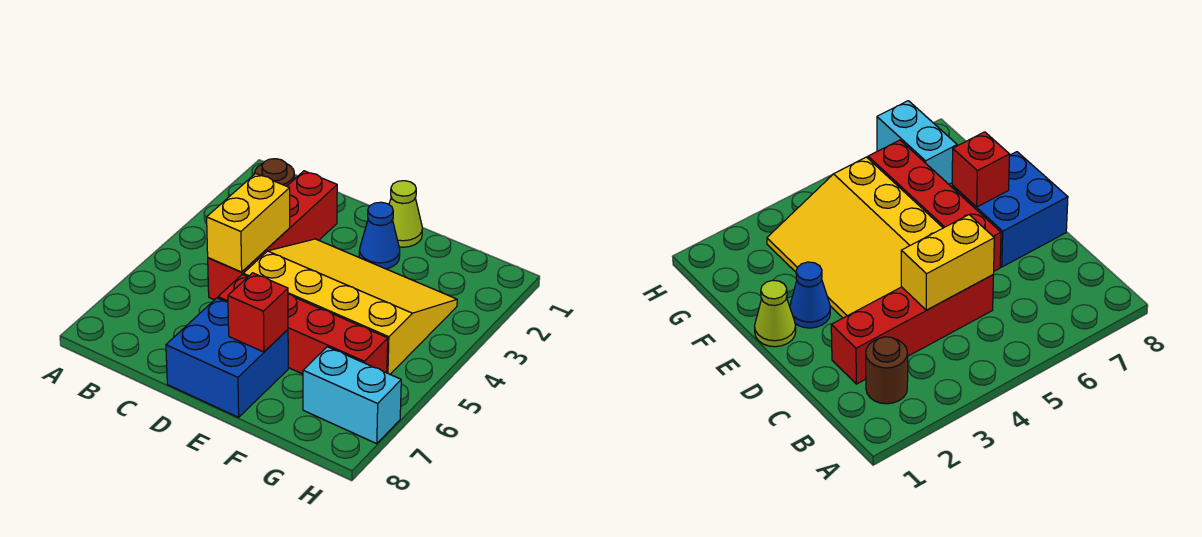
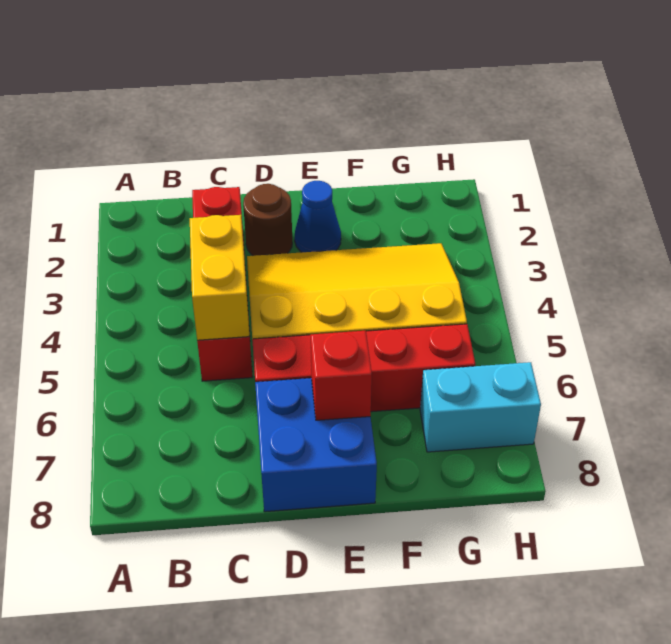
brown round brick B2 level 1 -> brown round brick D2 level 1
lime cone E1 level 1 -> none

